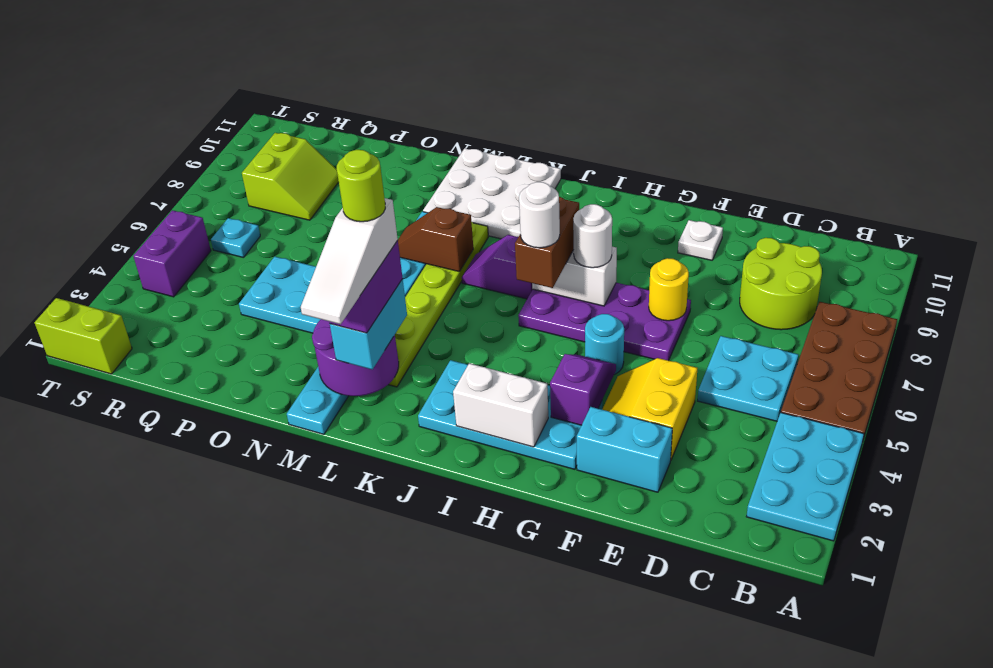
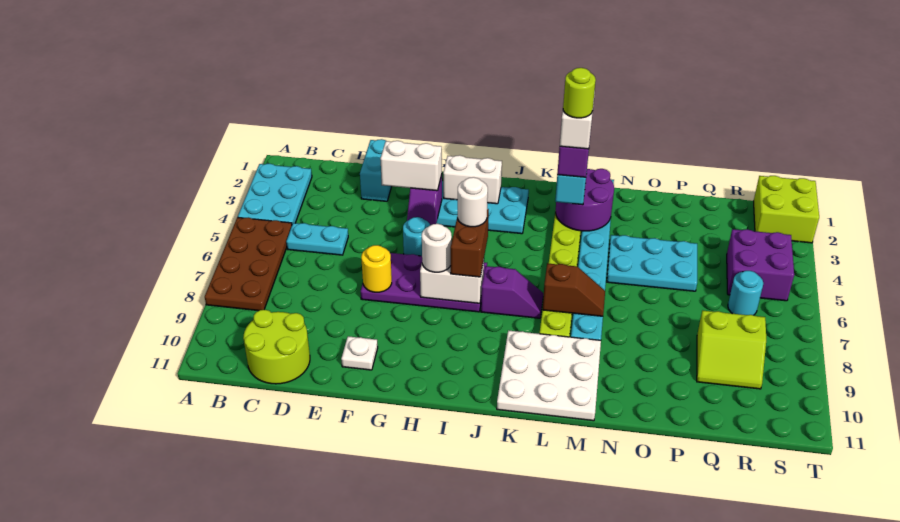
cyan plate C5:D6 level 1 -> cyan plate C5:D5 level 1
lime round brick C8:D9 level 1 -> lime round brick C10:D11 level 1
cyan brick E2:F2 level 1 -> cyan brick E1:E2 level 1
yellow slope E3:F4 level 1 top E -> none
none -> white brick F3:G3 level 3
lime slope Q8:R9 level 1 top R -> lime slope Q8:R9 level 1 top 8
cyan plate R6 level 1 -> cyan round brick R6 level 1
lime brick S1:T1 level 1 -> lime brick S1:T2 level 1
purple brick S4:S5 level 1 -> purple brick R4:S5 level 1

